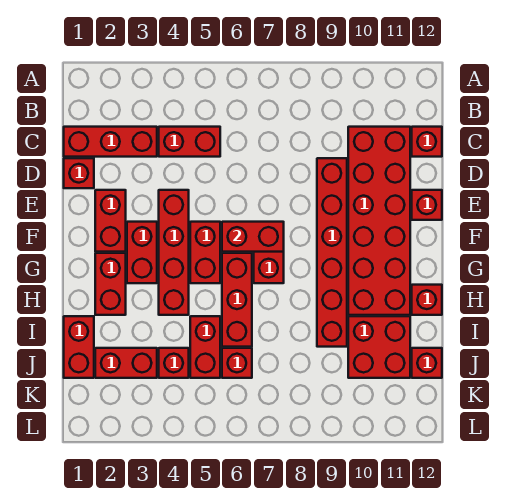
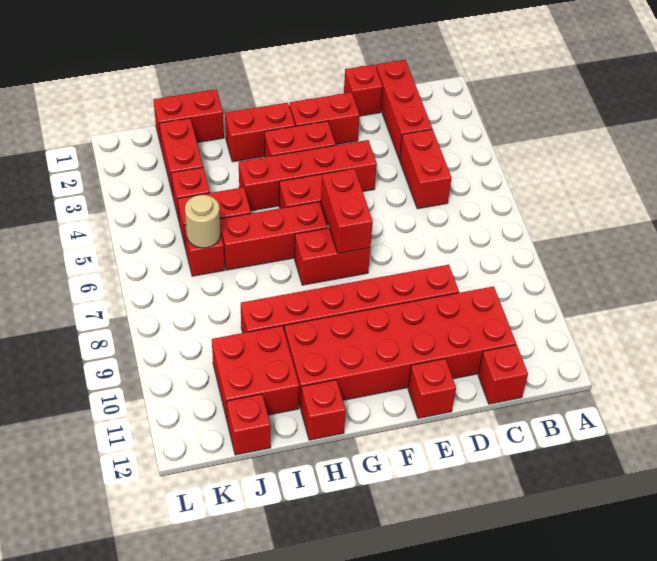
none -> tan round brick J6 level 2

